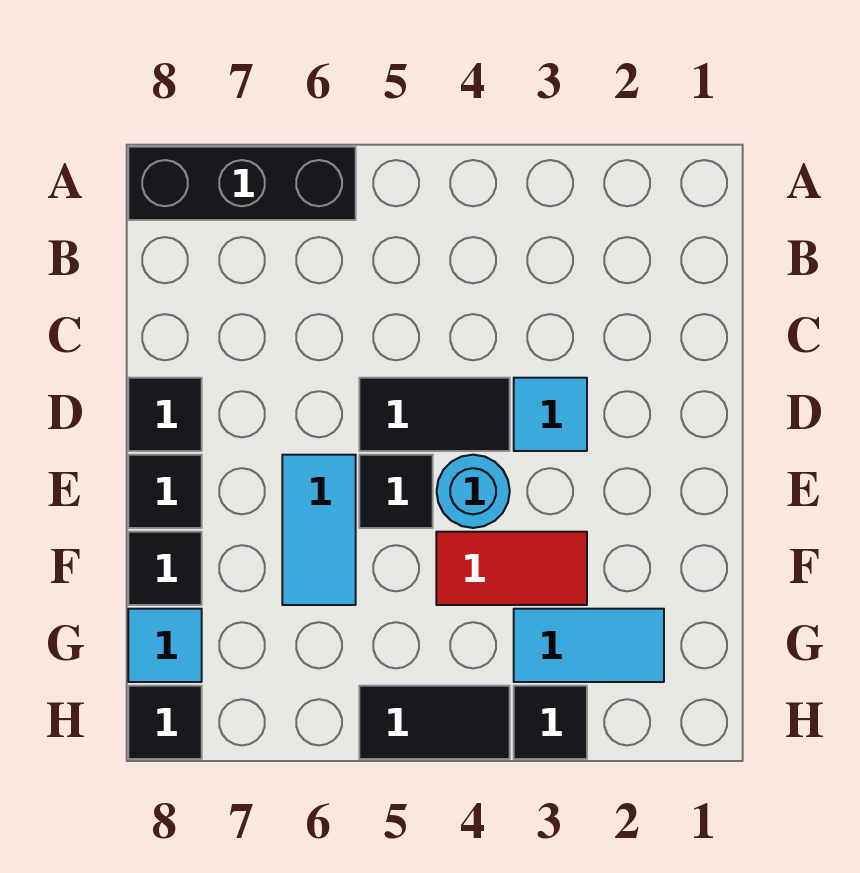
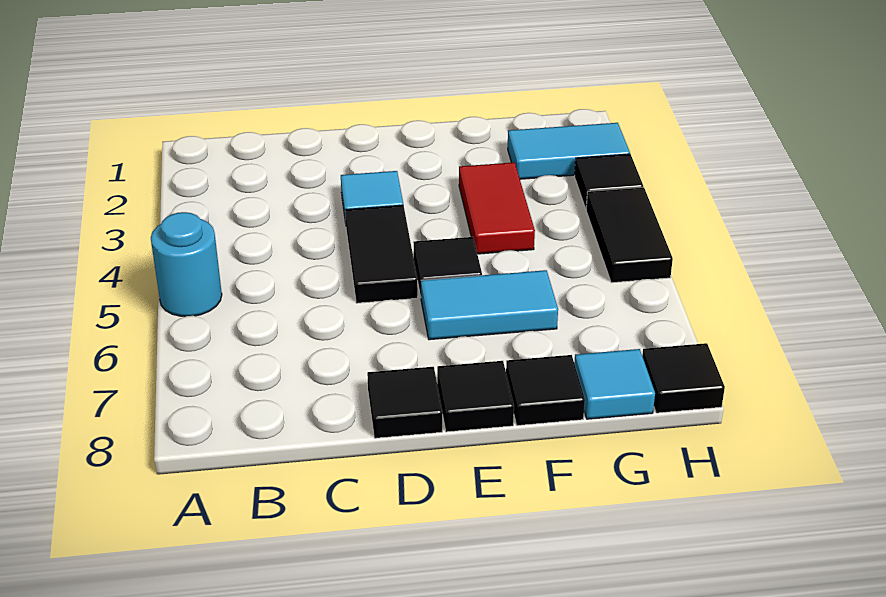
black brick A6:A8 level 1 -> none
cyan round brick E4 level 1 -> cyan round brick A5 level 1
cyan tile G2:G3 level 1 -> cyan tile G2:H2 level 1

